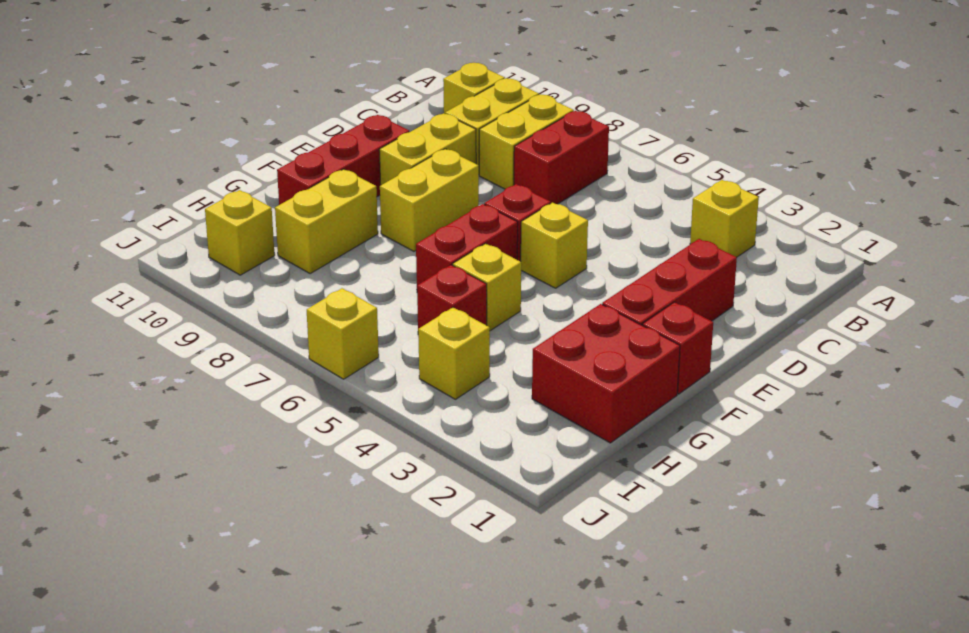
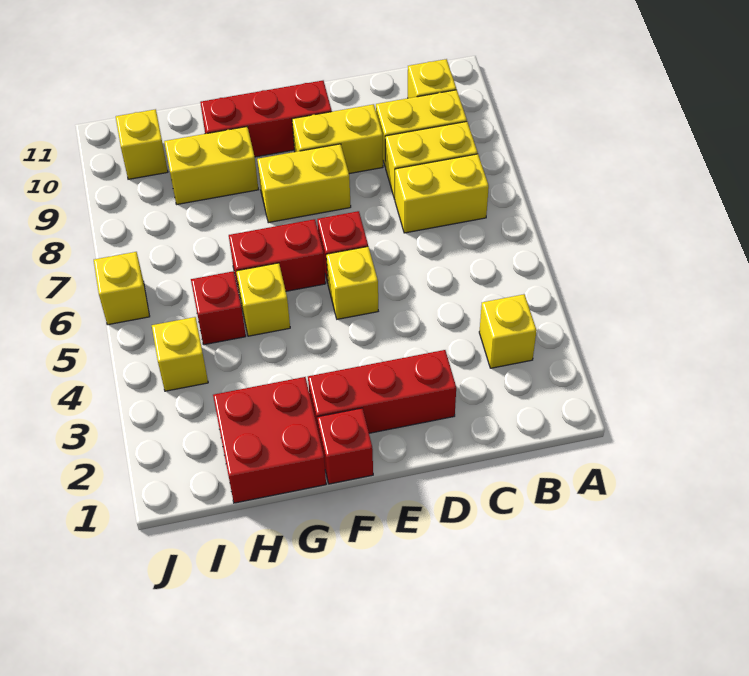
red brick B7:C7 level 1 -> yellow brick B7:C7 level 1

